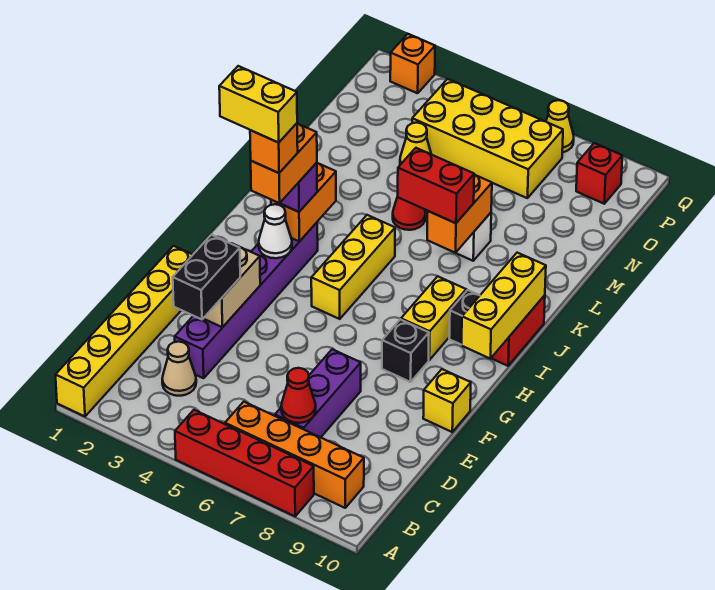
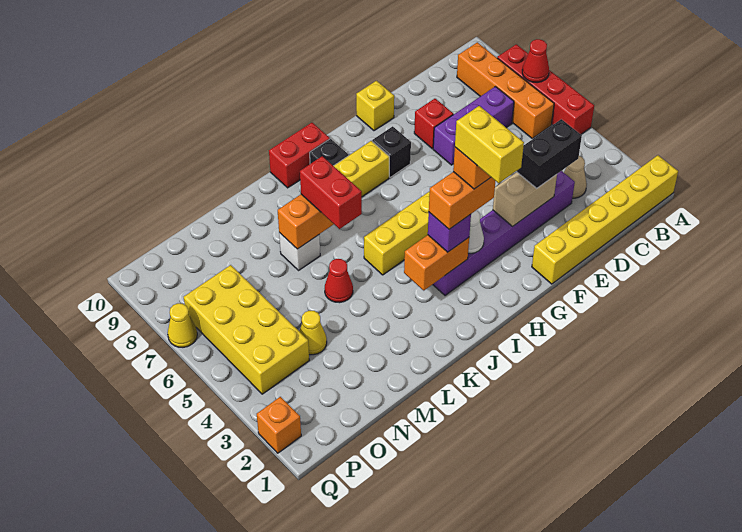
red cone C7 level 2 -> red cone A7 level 2
yellow brick H10:J10 level 2 -> none
red brick P9 level 1 -> red brick E8 level 1

